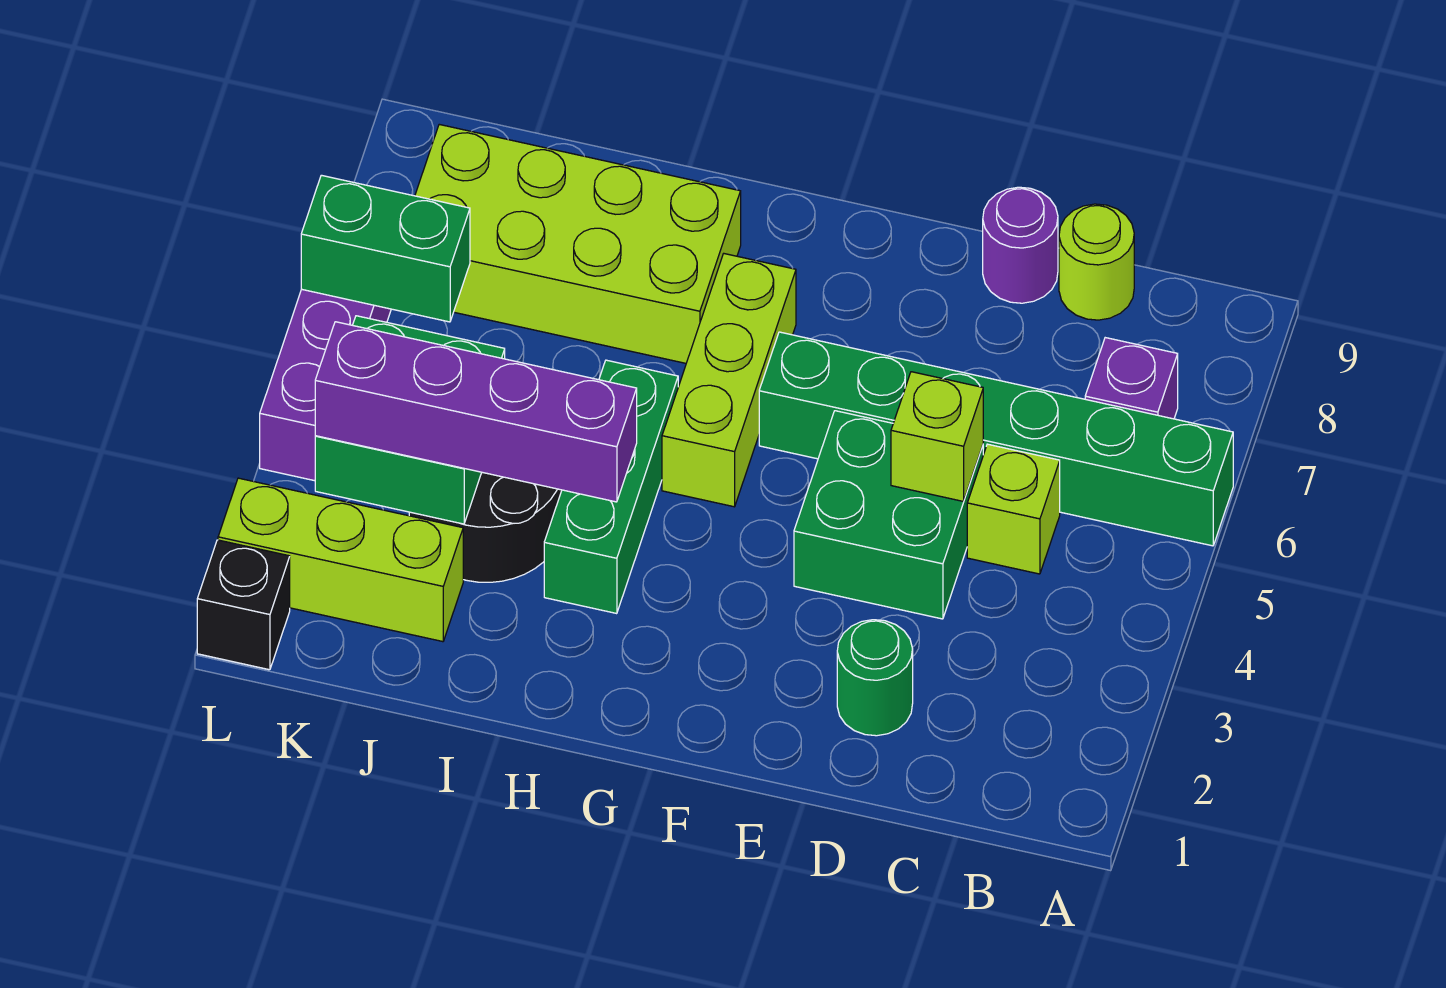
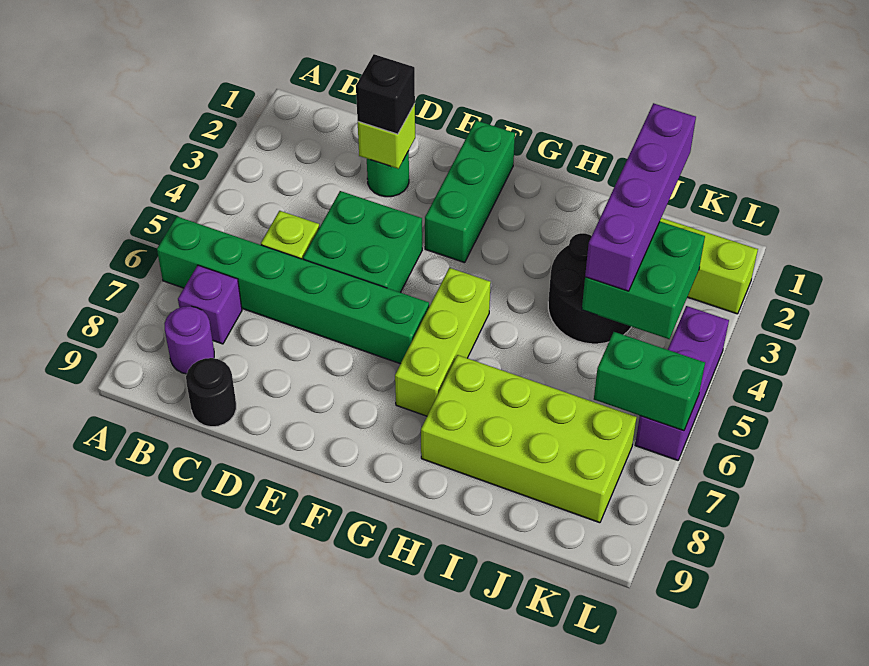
lime round brick C9 level 1 -> black round brick C9 level 1
lime brick D5 level 2 -> lime brick D2 level 2
purple round brick D9 level 1 -> purple round brick B8 level 1
green brick H3:H5 level 1 -> green brick F1:F3 level 1
purple brick H3:K3 level 3 -> purple brick J1:J4 level 3
black brick L1 level 1 -> black brick D2 level 3

